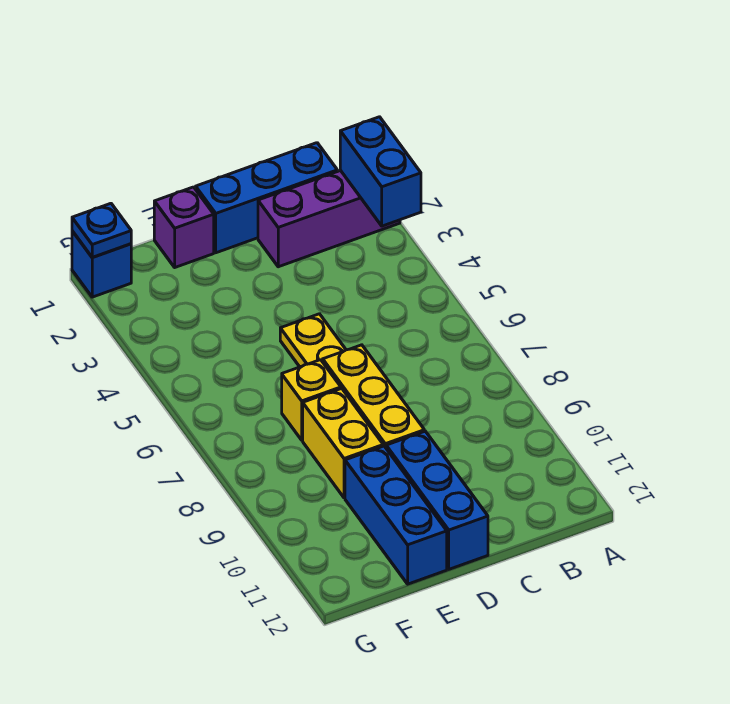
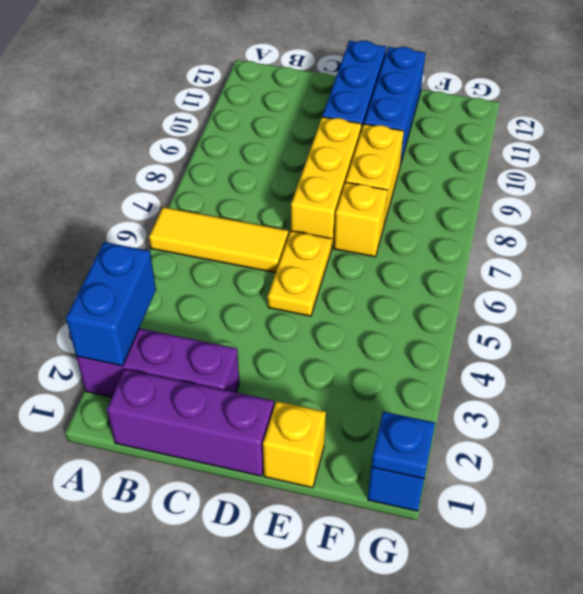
none -> yellow tile A6:C6 level 1
blue brick B1:D1 level 1 -> purple brick B1:D1 level 1
purple brick E1 level 1 -> yellow brick E1 level 1

